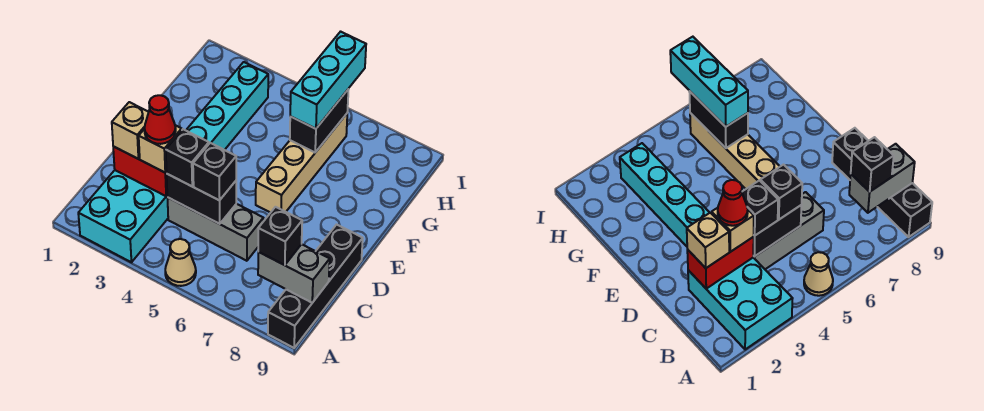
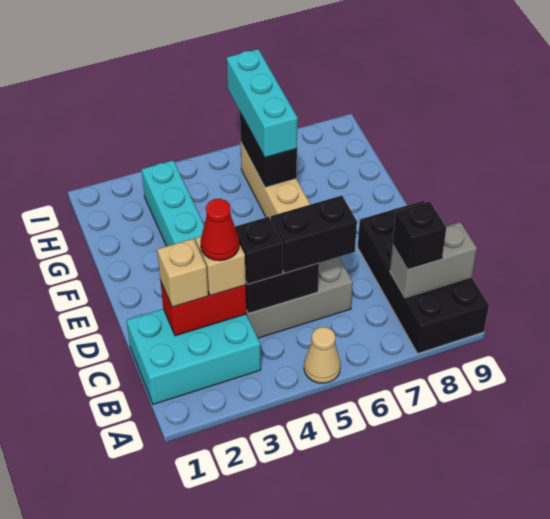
cyan brick A2:C3 level 1 -> cyan brick B1:C3 level 1
black brick A9:D9 level 1 -> black brick A8:D9 level 1
black brick C5 level 3 -> black brick C5:C6 level 3

